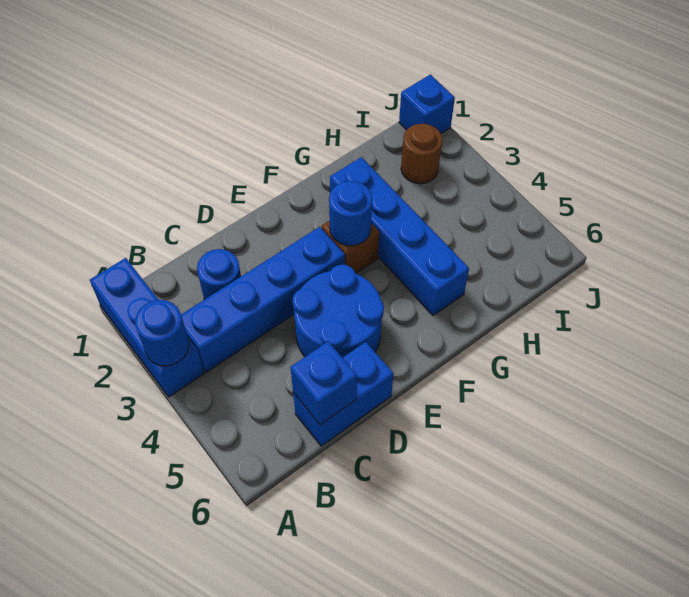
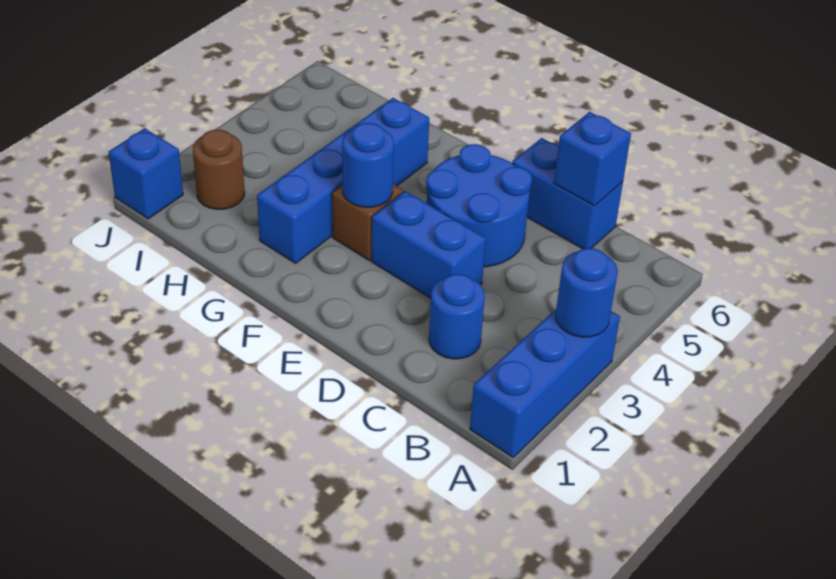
blue brick B3:E3 level 1 -> blue brick D3:E3 level 1

